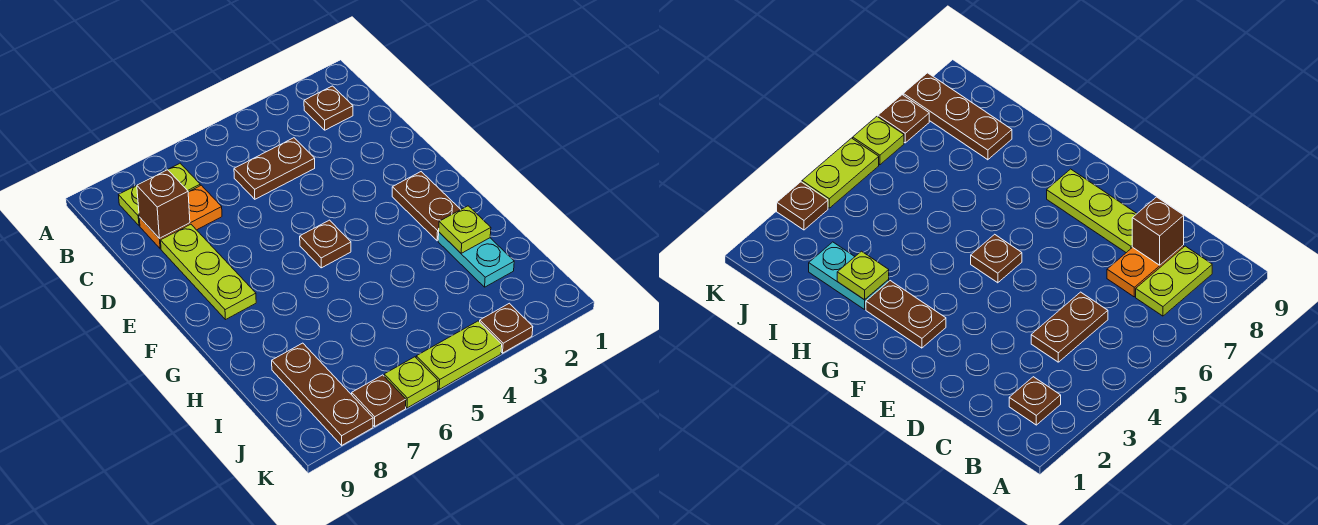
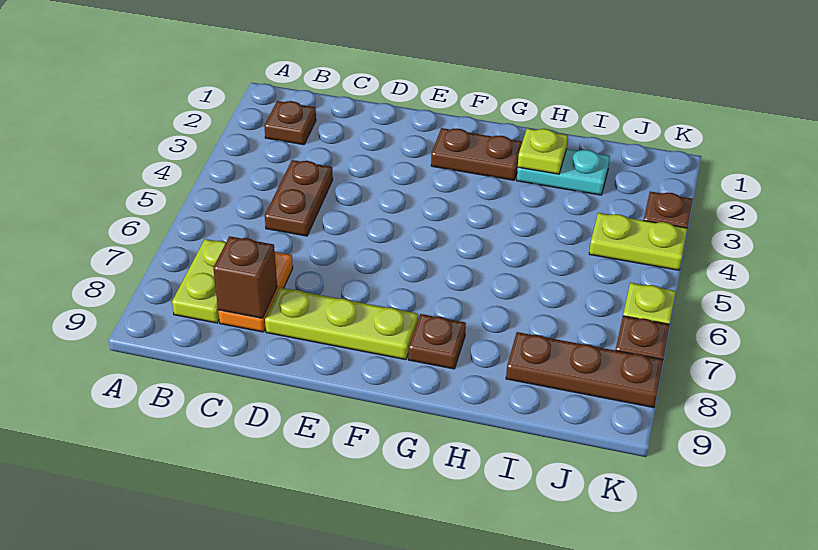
brown plate F5 level 1 -> brown plate G8 level 1
lime plate K4:K5 level 1 -> lime plate J4:K4 level 1

